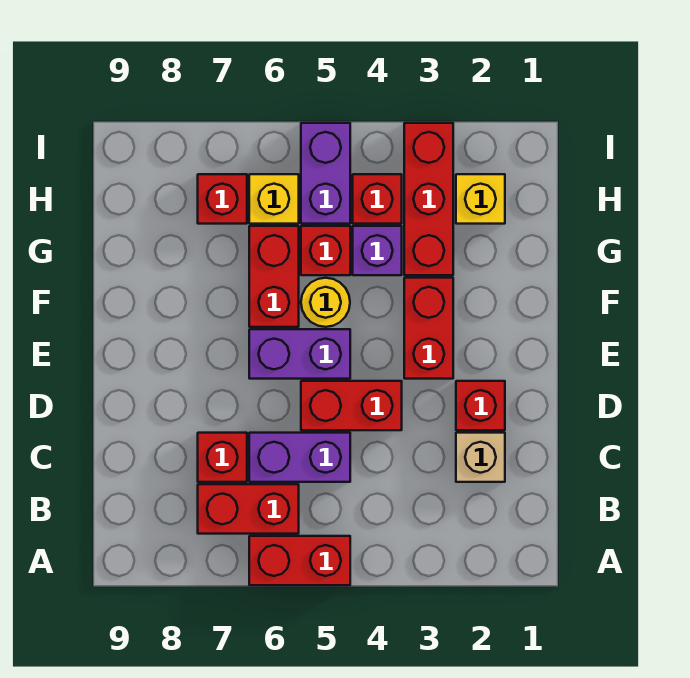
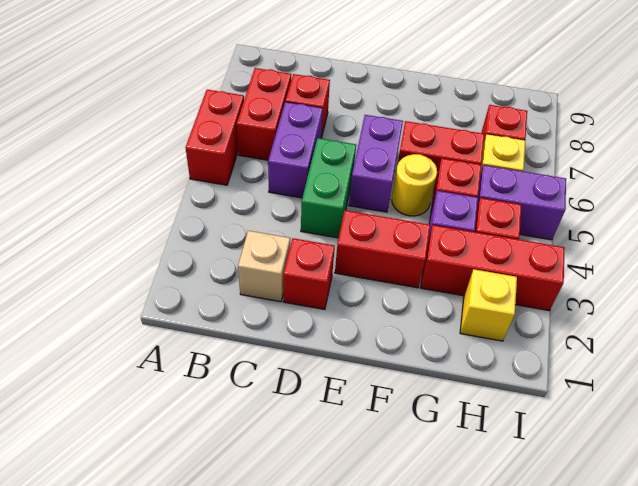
red brick D4:D5 level 1 -> green brick D4:D5 level 1

